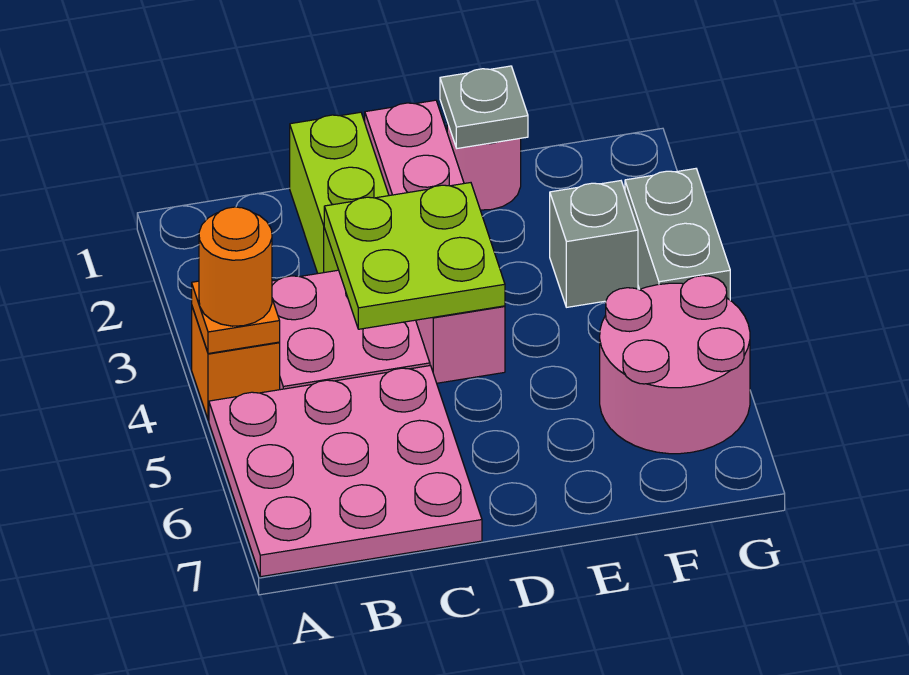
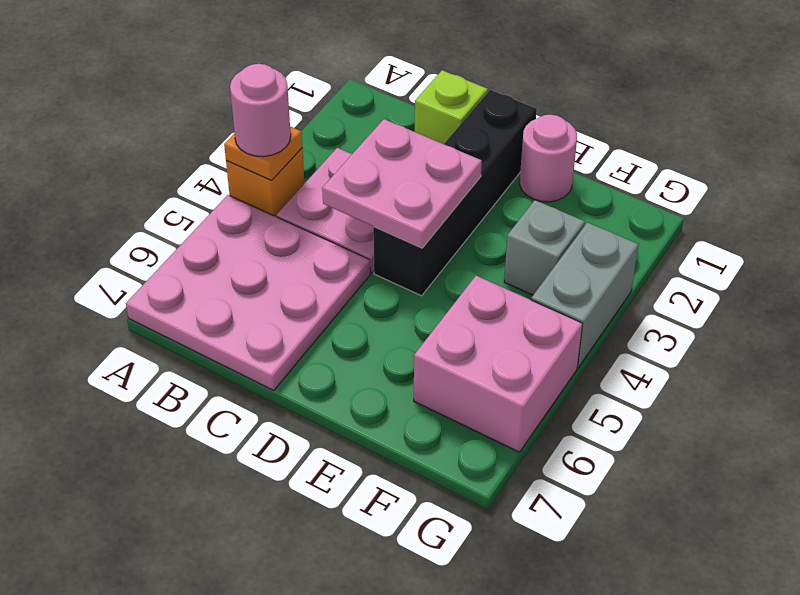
orange round brick A4 level 3 -> pink round brick A4 level 3
lime brick C1:C2 level 1 -> lime brick C1 level 1
lime plate C3:D4 level 2 -> pink plate C3:D4 level 2
pink brick D1:D4 level 1 -> black brick D1:D4 level 1
grey plate E1 level 2 -> none
pink round brick F5:G6 level 1 -> pink brick F5:G6 level 1

